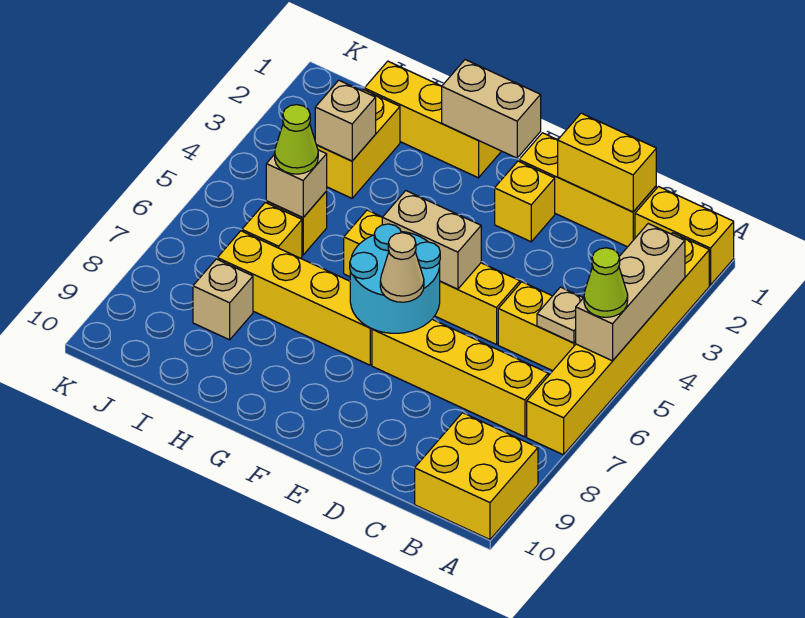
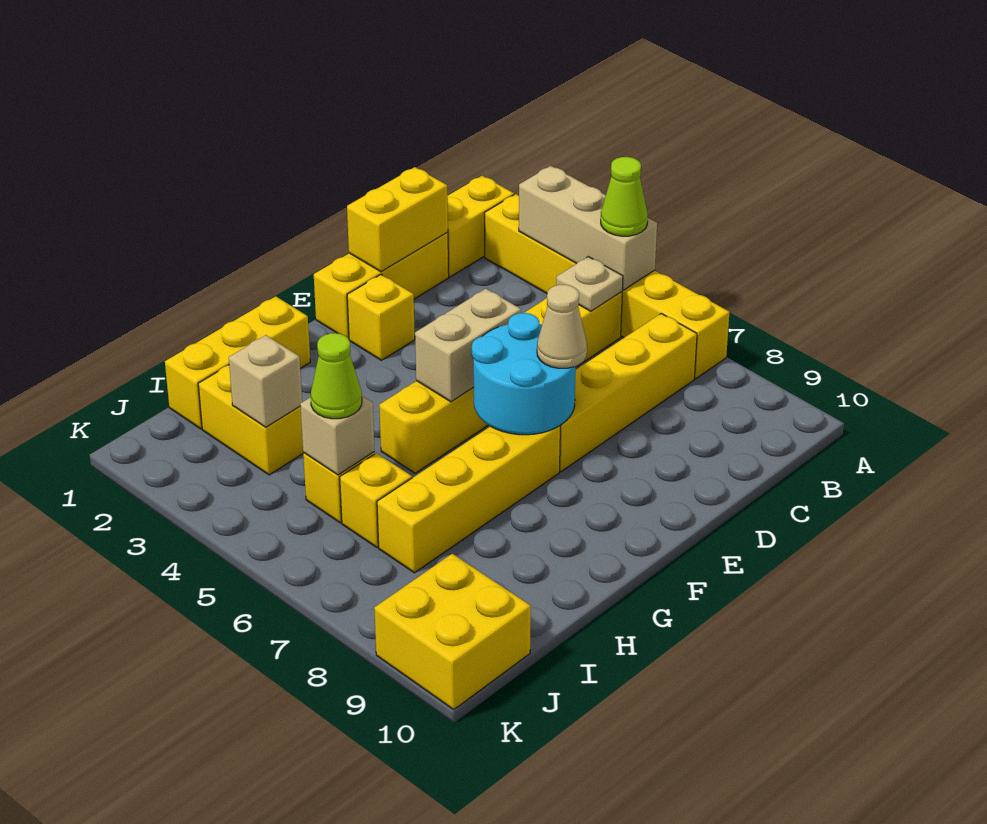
yellow brick A9:B10 level 1 -> yellow brick J9:K10 level 1
tan brick F1:G1 level 2 -> none
tan brick I8 level 1 -> none

